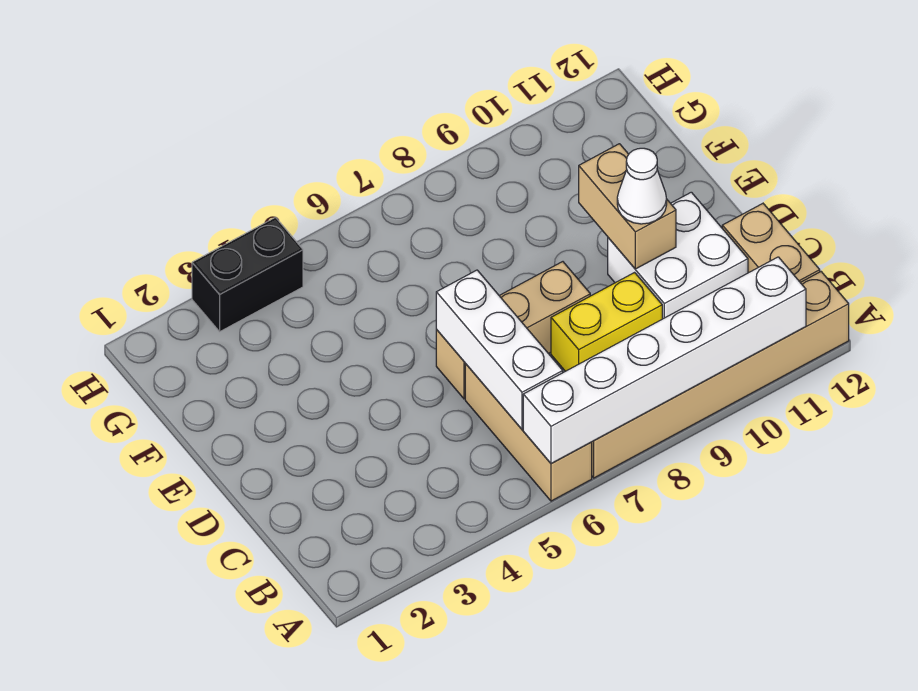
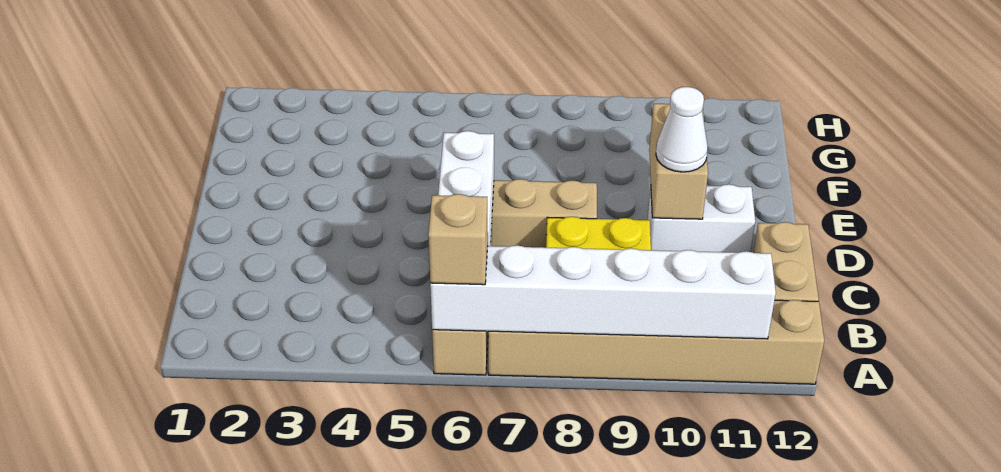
none -> tan brick A6 level 3
white brick C10:D11 level 1 -> white brick D10:D11 level 1
black brick H3:H4 level 1 -> none

